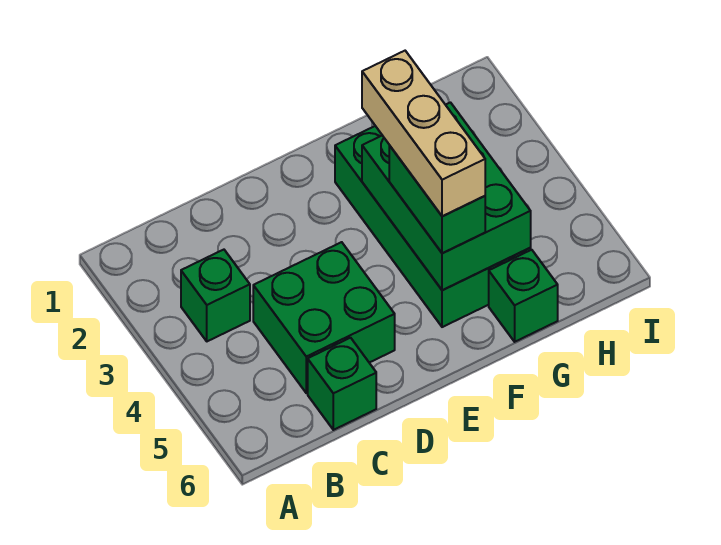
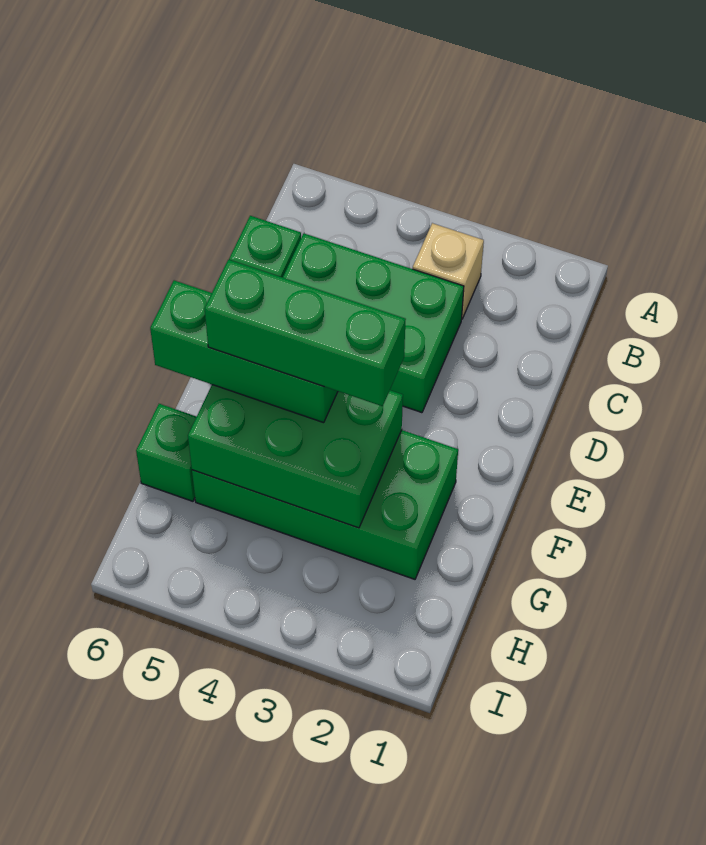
green brick B3 level 1 -> tan brick B3 level 1
green brick C4:D5 level 1 -> green brick C3:D5 level 1
tan brick F3:F5 level 4 -> green brick F3:F5 level 4
green brick F4:F5 level 3 -> green brick F4:F6 level 3

